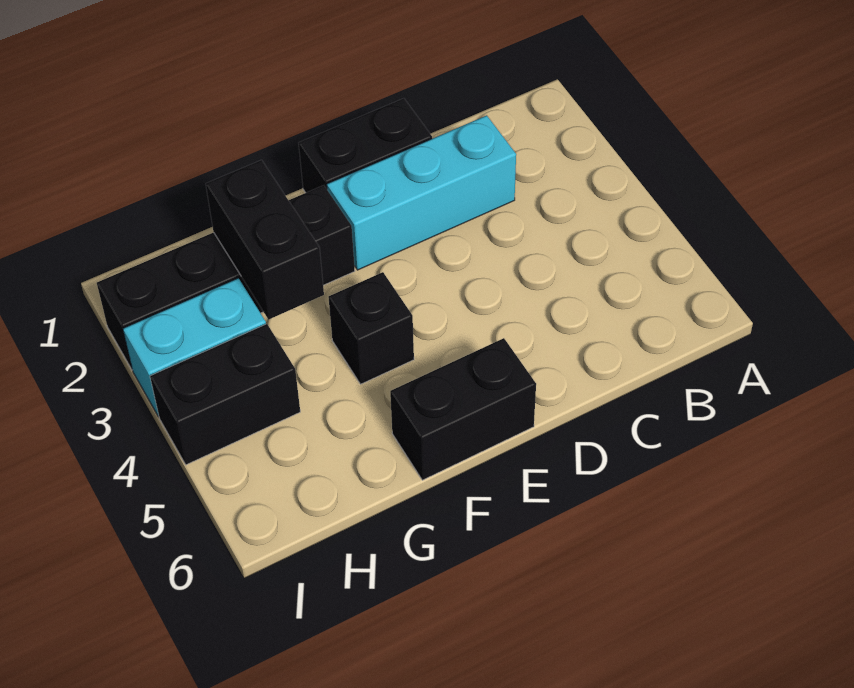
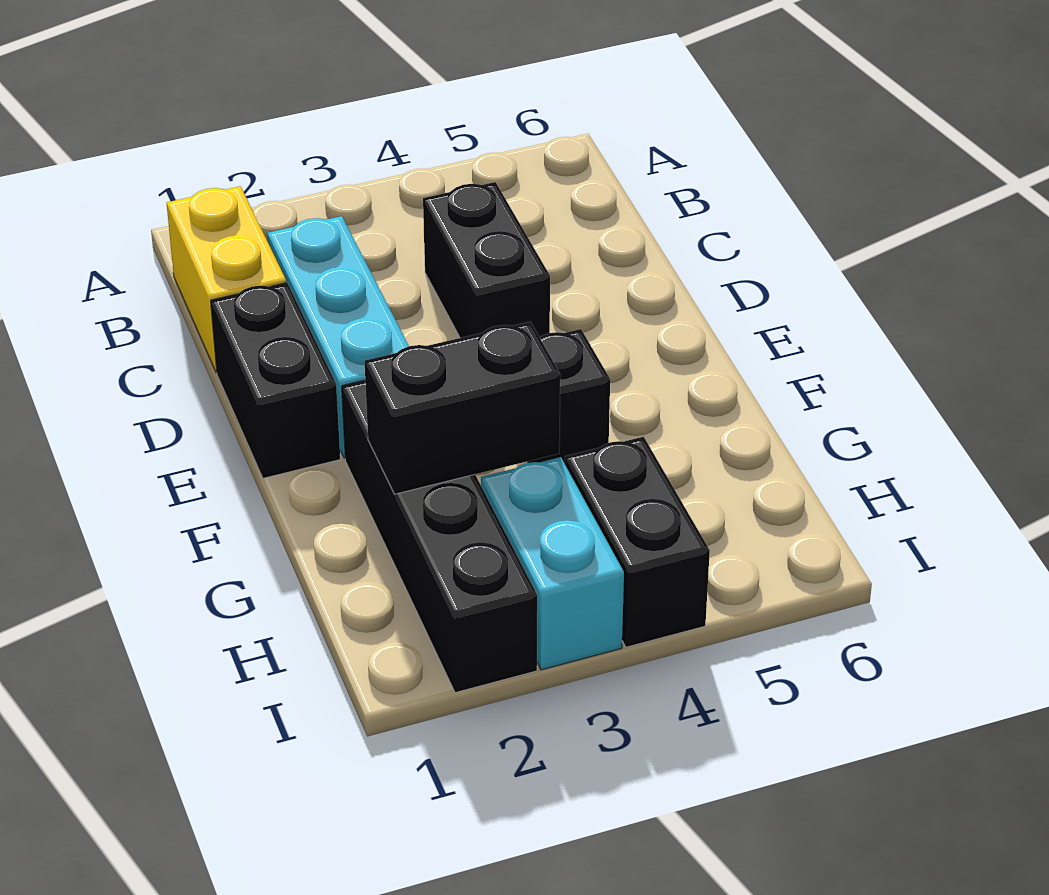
none -> yellow brick B1:C1 level 1
black brick E6:F6 level 1 -> black brick C4:D4 level 1

